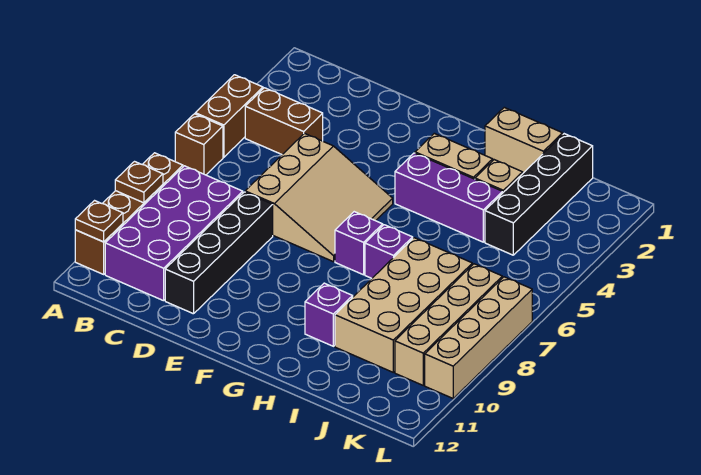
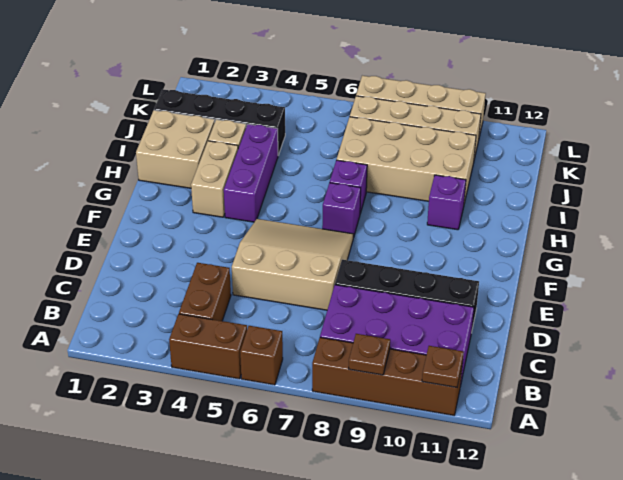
tan brick H1:I1 level 1 -> tan brick H1:I2 level 1

